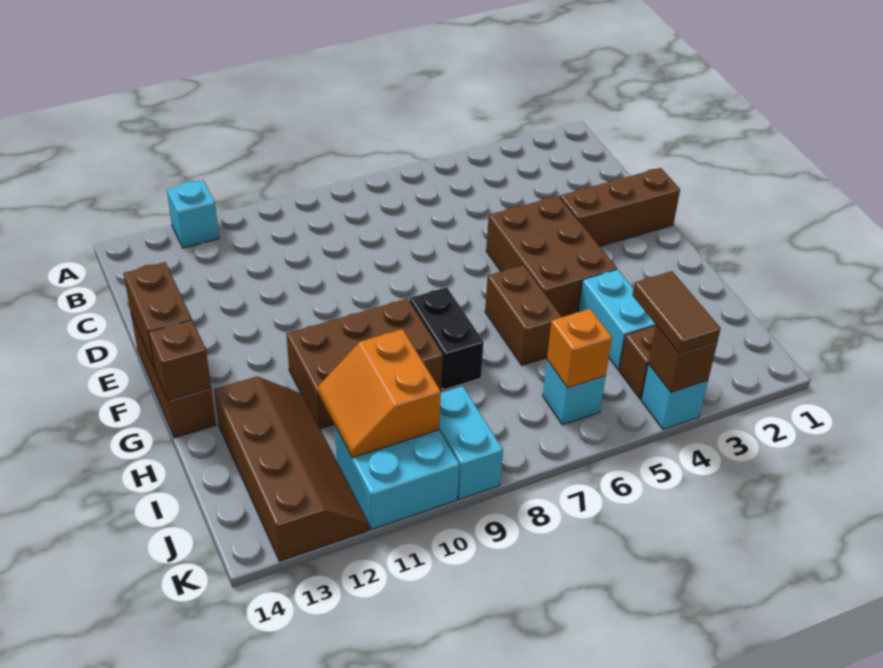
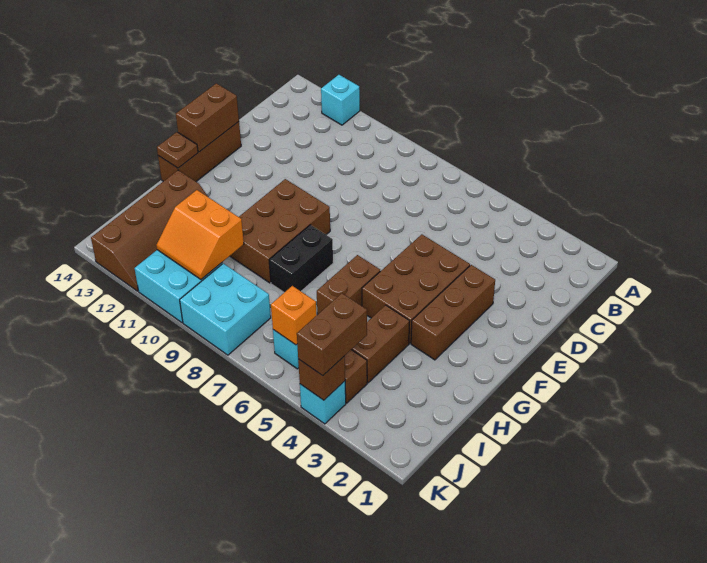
brown brick E1:E3 level 1 -> brown brick E3:G3 level 1
brown brick G9:H11 level 1 -> brown brick F9:H10 level 1
brown brick G14 level 2 -> brown plate G14 level 2
cyan brick H4:I4 level 1 -> brown brick H4:I4 level 1
orange slope I10:J11 level 2 top 10 -> orange slope I10:J11 level 2 top I
brown tile J4:K4 level 3 -> brown brick J4:K4 level 3
cyan brick J9:K9 level 1 -> cyan brick J8:K9 level 1

